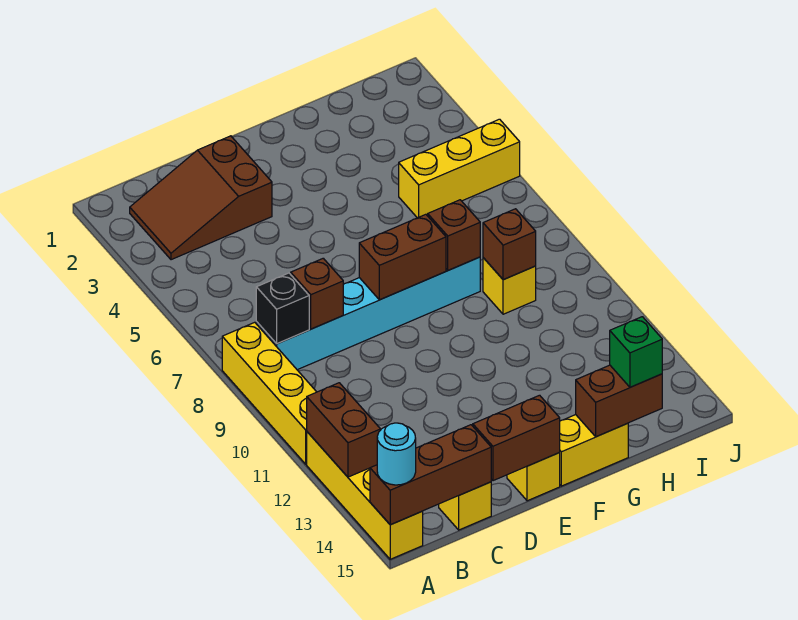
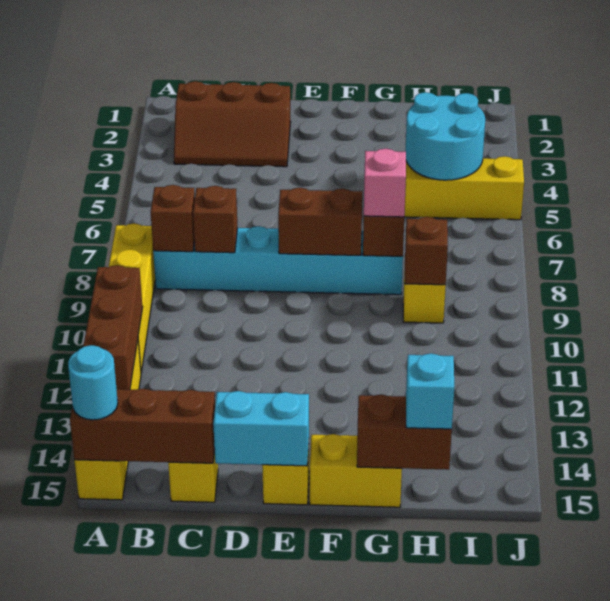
brown brick A12:A13 level 2 -> brown brick A11:A13 level 2
brown slope B2:D3 level 1 top D -> brown slope B2:D3 level 1 top 2
black brick B8 level 2 -> brown brick B8 level 2
brown brick D15:E15 level 2 -> cyan brick D15:E15 level 2
none -> pink brick G8 level 3
none -> cyan round brick H4:I5 level 2
green brick H15 level 3 -> cyan brick H15 level 3

